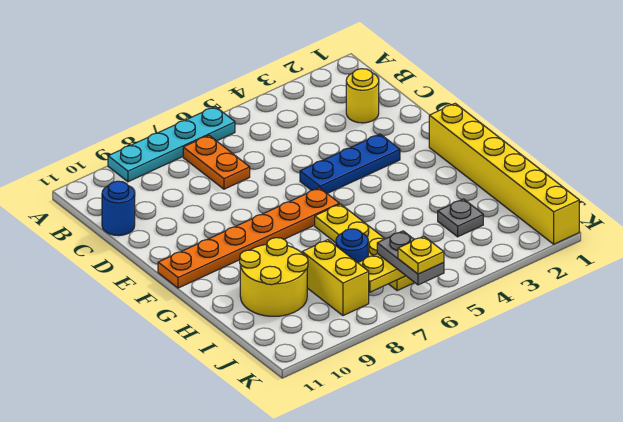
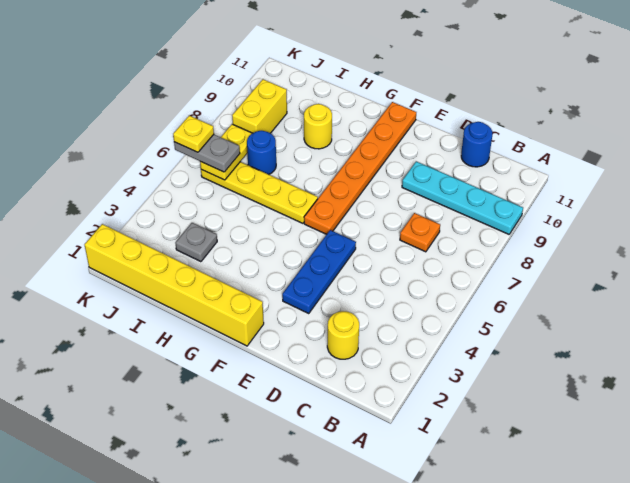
cyan plate A6:A9 level 1 -> cyan plate A9:D9 level 1
orange plate B7:C7 level 1 -> orange plate C7 level 1
yellow round brick H9:I10 level 1 -> yellow round brick H9 level 1
yellow brick I8:J8 level 1 -> yellow brick J8:J9 level 1

